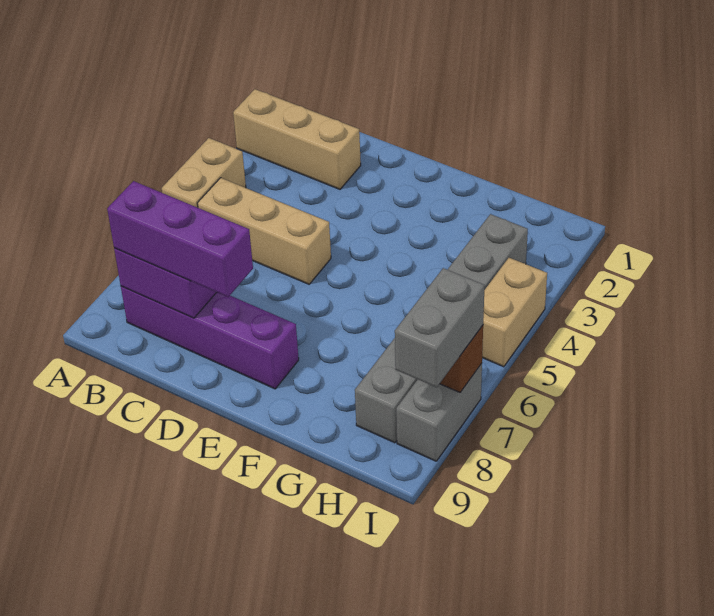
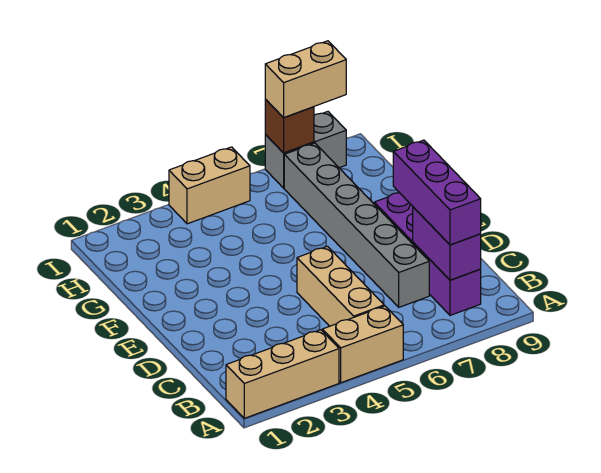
tan brick A2:C2 level 1 -> tan brick A1:A3 level 1
grey brick H3:H8 level 1 -> grey brick C7:H7 level 1
grey brick I7:I8 level 3 -> tan brick I7:I8 level 3

